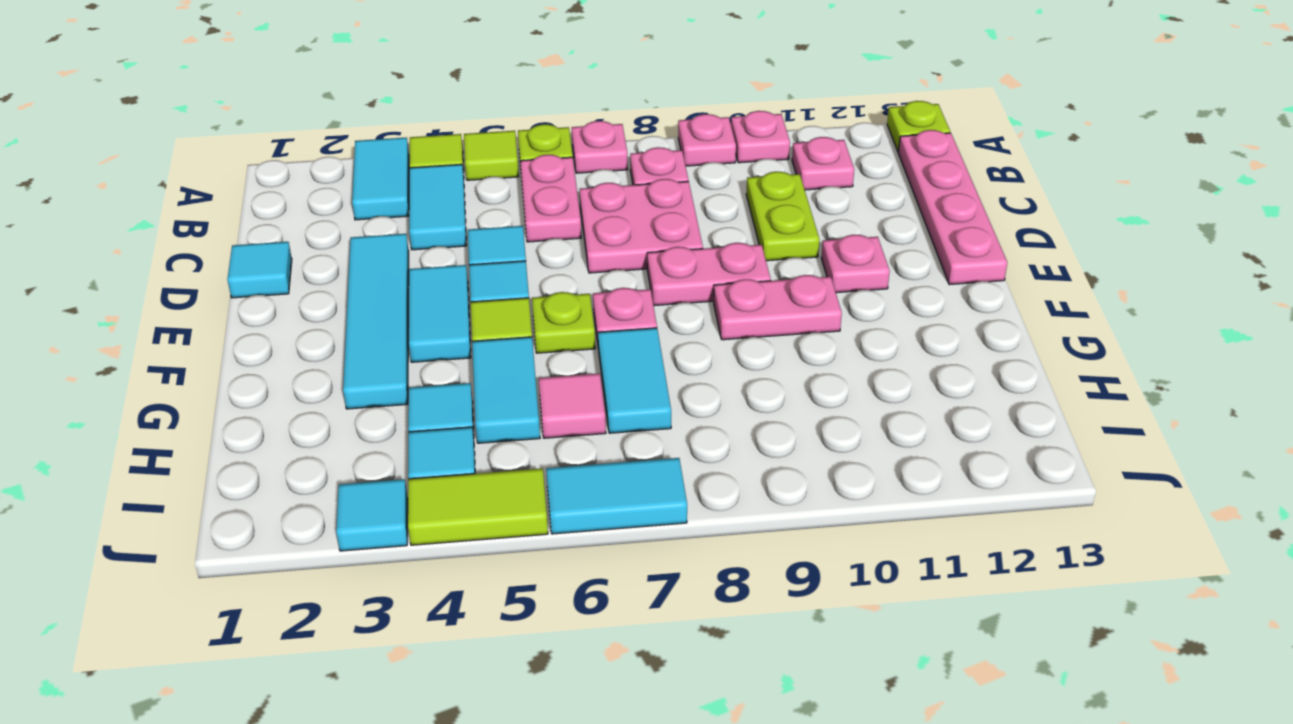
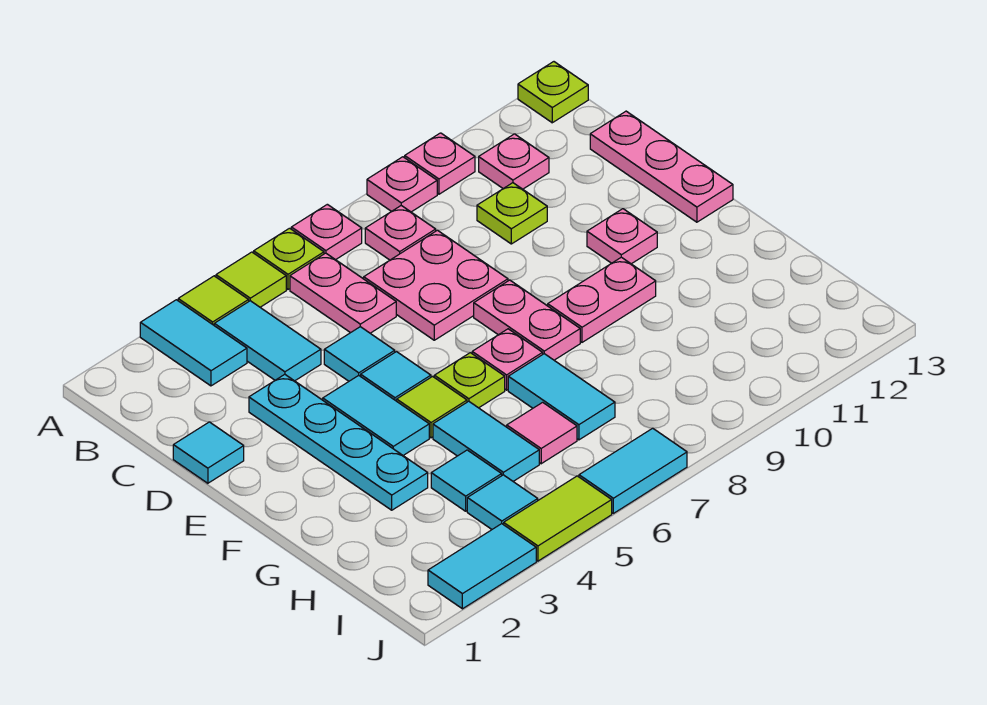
pink plate B13:E13 level 1 -> pink plate C13:E13 level 1
lime plate C10:D10 level 1 -> lime plate C10 level 1
cyan tile D3:G3 level 1 -> cyan plate D3:G3 level 1
pink plate E8:E9 level 1 -> pink plate E8:F8 level 1
cyan tile J3 level 1 -> cyan tile J2:J3 level 1

